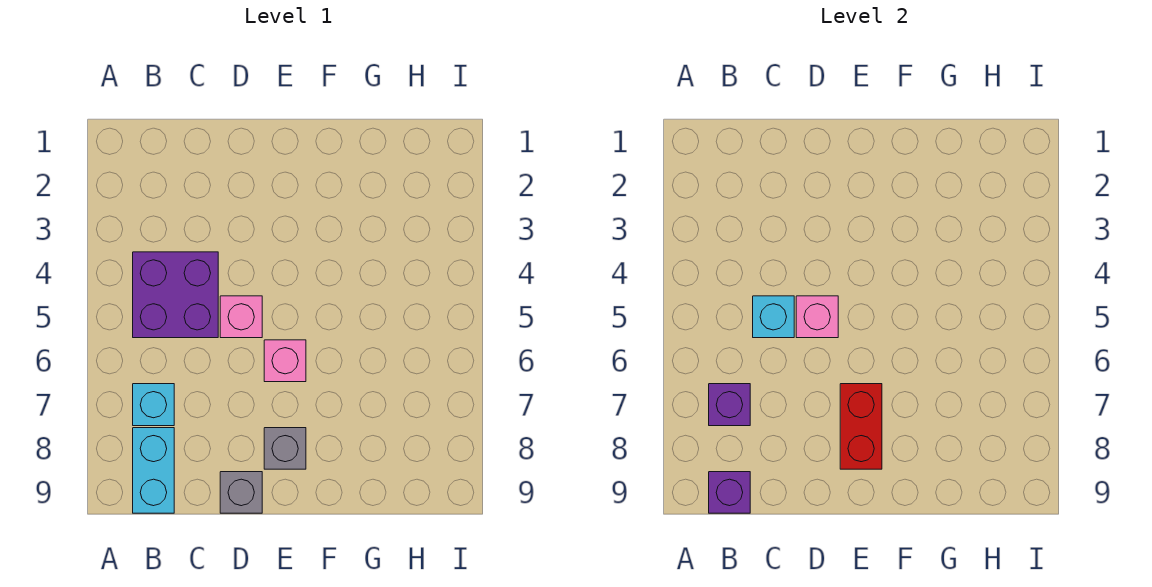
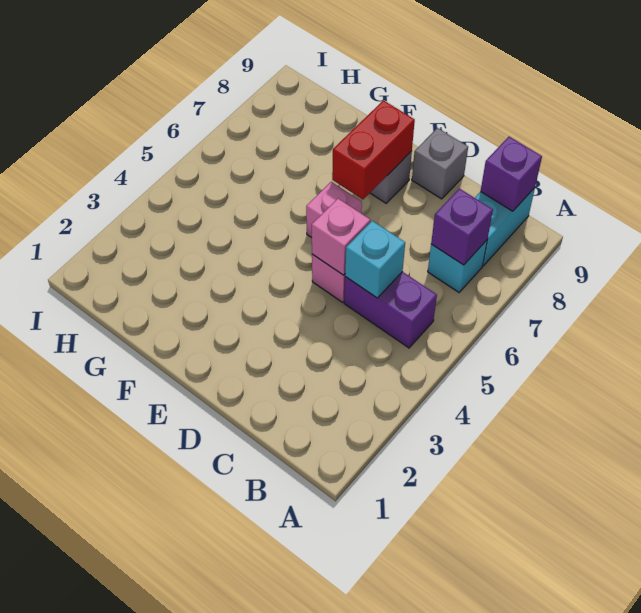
purple brick B4:C5 level 1 -> purple brick B5:C5 level 1

